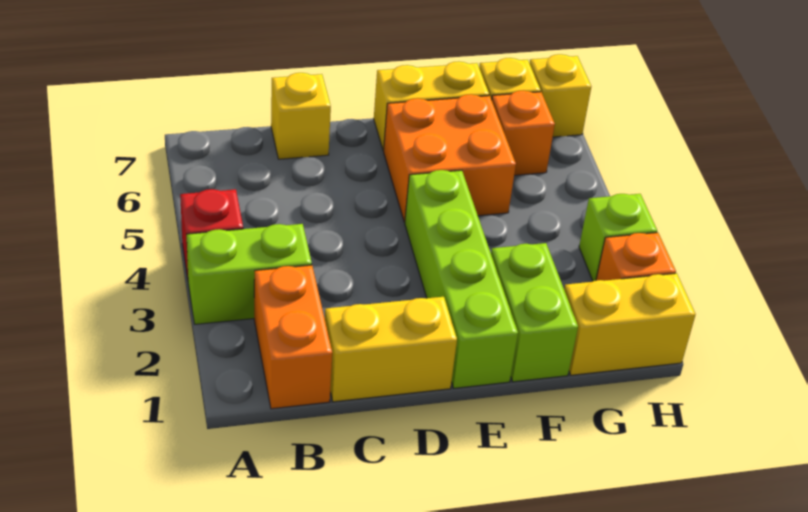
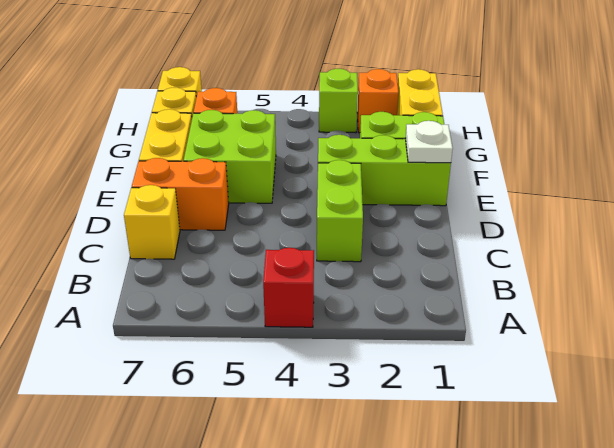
lime brick A3:B3 level 1 -> lime brick C3:D3 level 1
orange brick B1:B2 level 1 -> orange brick D6:D7 level 1
yellow brick C1:D1 level 1 -> none
lime brick E1:E4 level 1 -> lime brick E1:E3 level 1
none -> white plate E1 level 2
orange brick E5:F6 level 1 -> lime brick E5:F6 level 1

